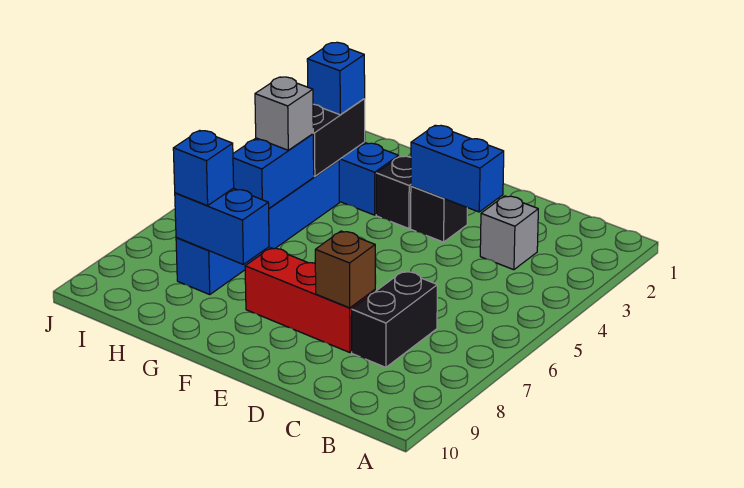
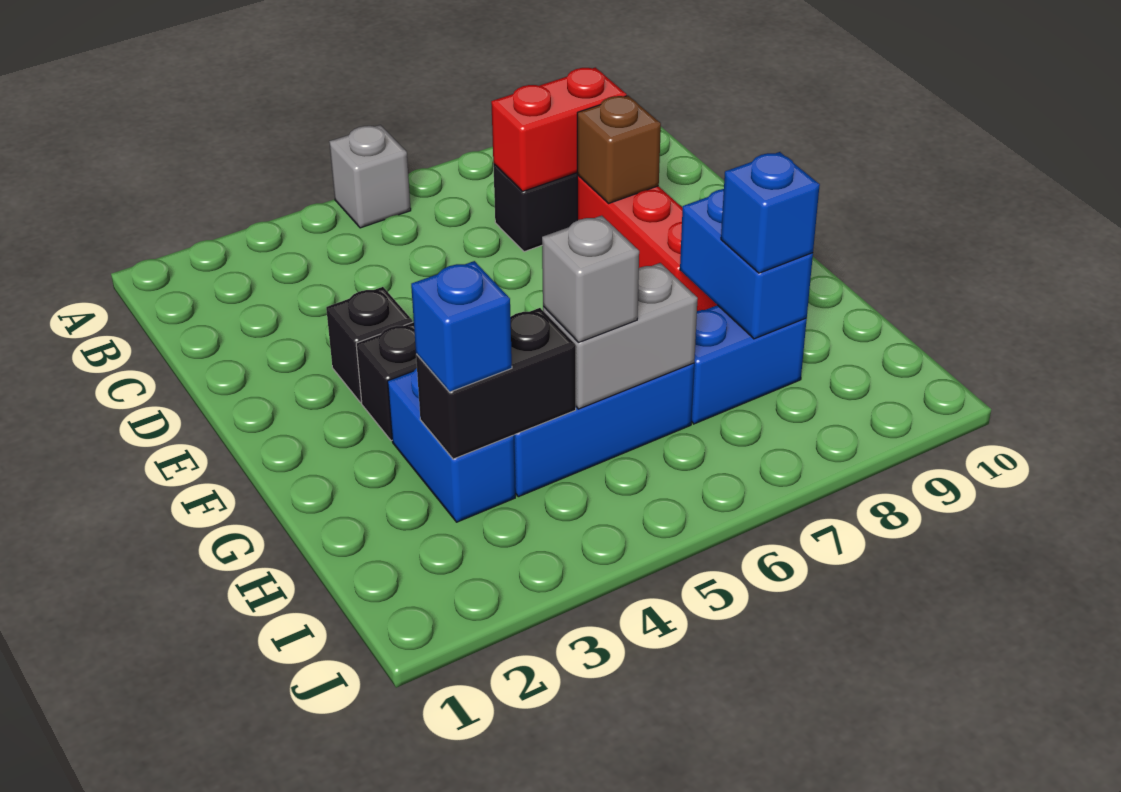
grey brick C3 level 1 -> grey brick A5 level 1
none -> red brick C7:C8 level 2
blue brick D3:E3 level 2 -> none
blue brick H5:H6 level 2 -> grey brick H5:H6 level 2

